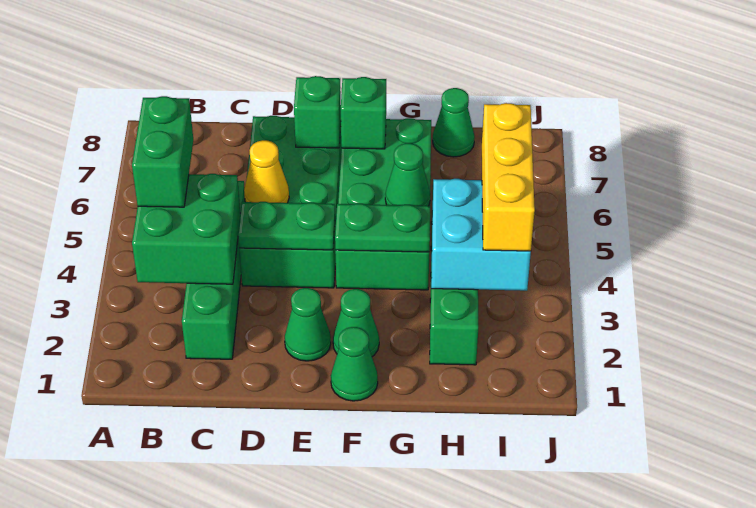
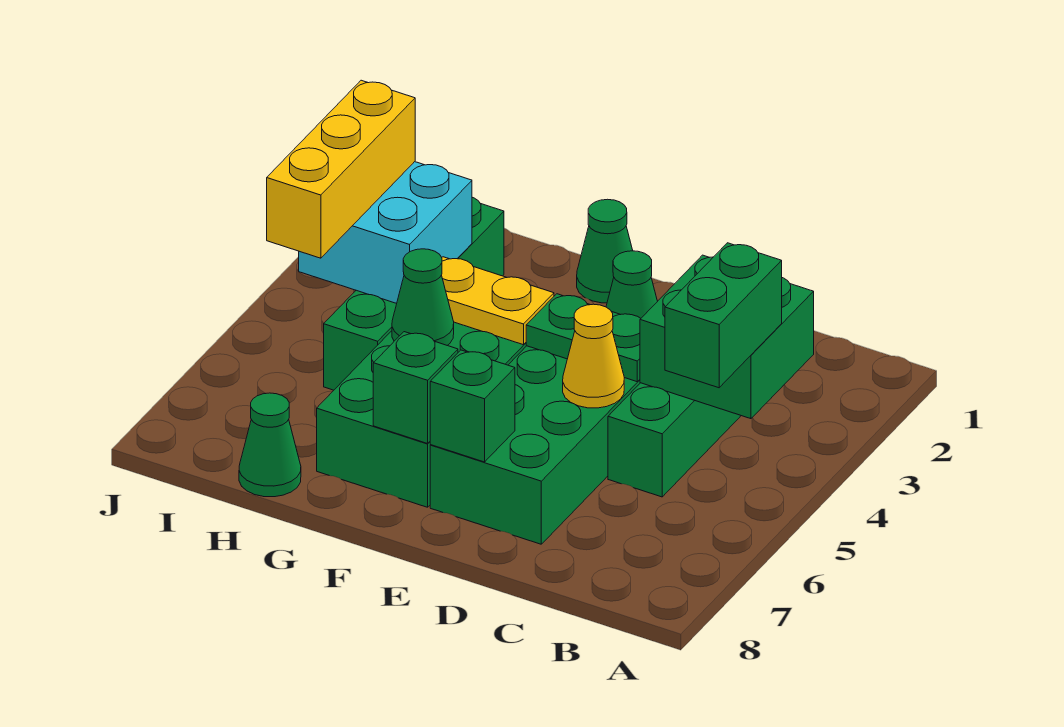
green cone F2 level 1 -> none
green plate F4:G4 level 2 -> yellow plate F4:G4 level 2

